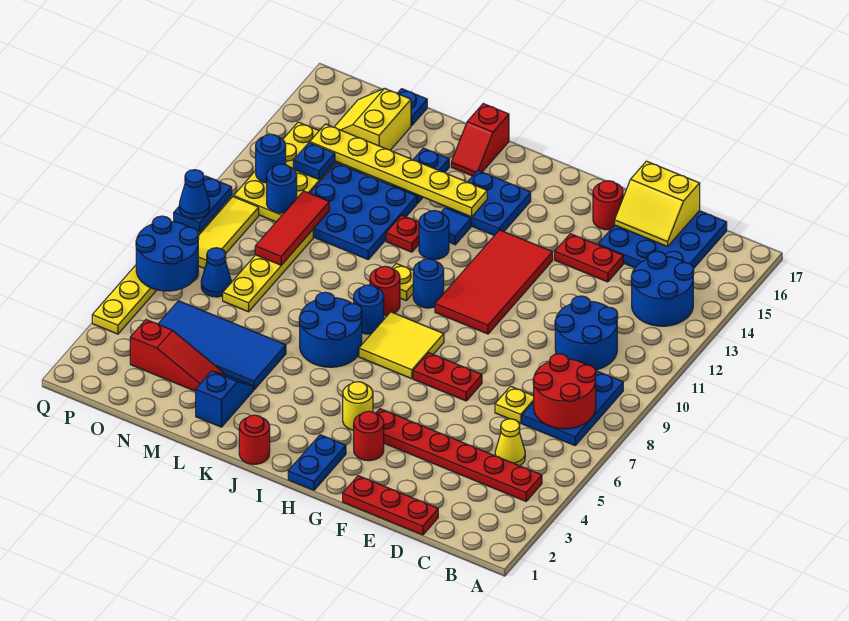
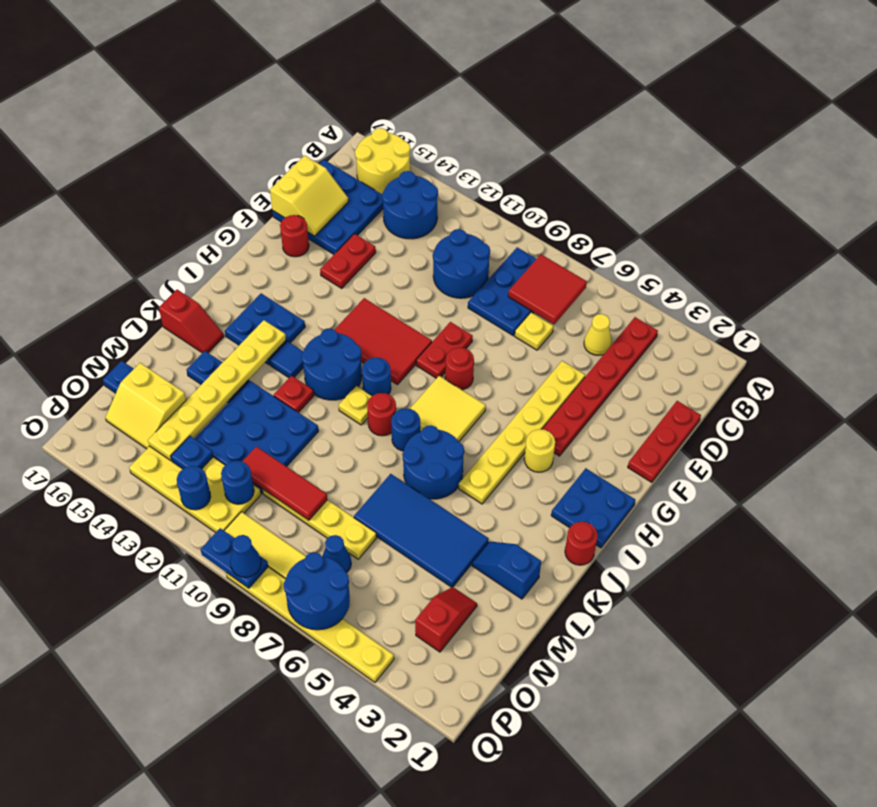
none -> yellow round brick A15:B16 level 1
blue plate B7:C9 level 1 -> blue plate B8:D9 level 1
red round brick B7:C8 level 2 -> red tile B7:C8 level 2
none -> yellow plate E5:J5 level 1
red plate F7:G7 level 1 -> red plate F9:G9 level 1
red round brick G3 level 1 -> red round brick G8 level 1
red tile G10:H13 level 1 -> red tile G10:H12 level 1
blue plate H1:H2 level 1 -> blue plate H1:I2 level 1
blue round brick J12 level 1 -> blue round brick I11:J12 level 1
blue tile L4:O5 level 1 -> blue tile L4:M7 level 1
red slope M3:O3 level 1 top O -> red slope N3:O3 level 1 top O

